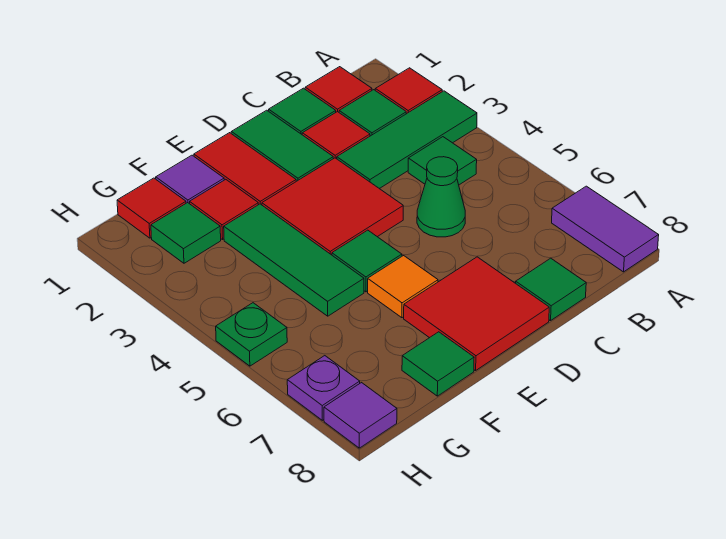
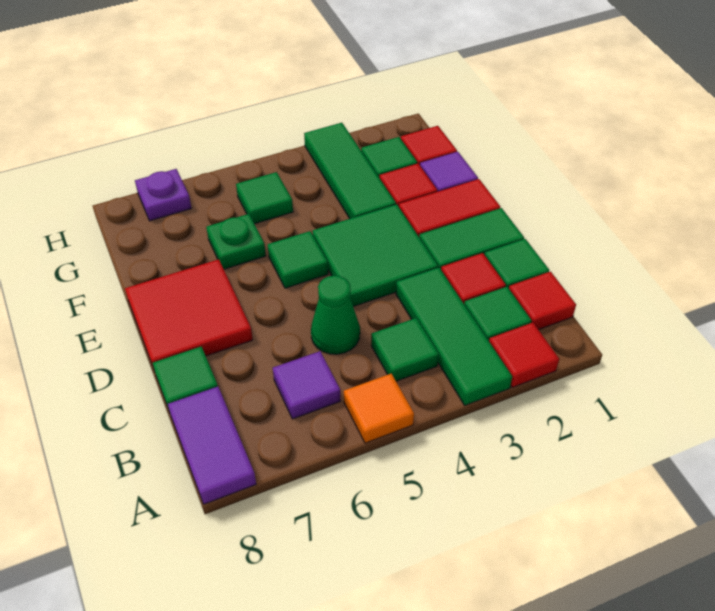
purple tile A7:A8 level 1 -> purple tile A8:B8 level 1
red tile D3:E4 level 1 -> green tile D3:E4 level 1
orange tile E6 level 1 -> orange tile A5 level 1
green tile F3:F5 level 1 -> green tile F3:H3 level 1
green tile F8 level 1 -> green tile G5 level 1
green plate H5 level 1 -> green plate F6 level 1
purple tile H8 level 1 -> purple tile B6 level 1

